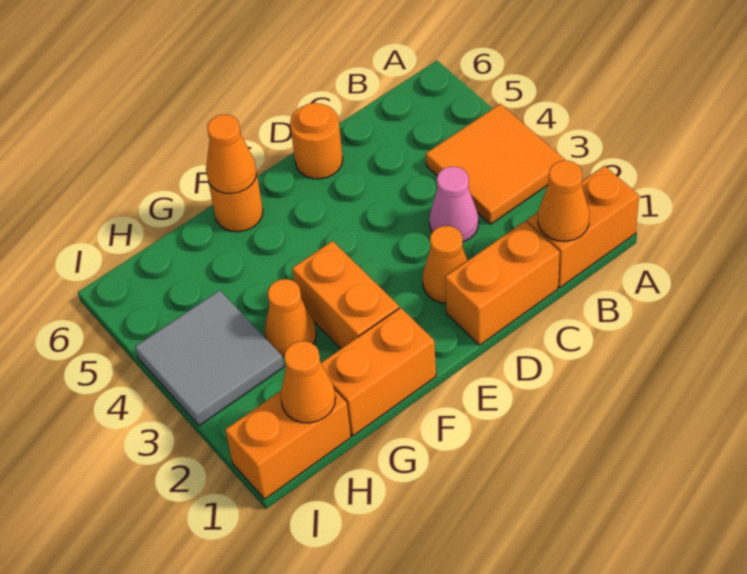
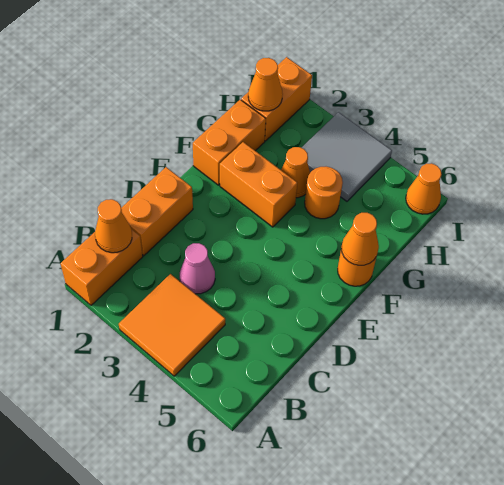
orange cone D2 level 1 -> orange cone I6 level 1
orange round brick D6 level 1 -> orange round brick G4 level 1

